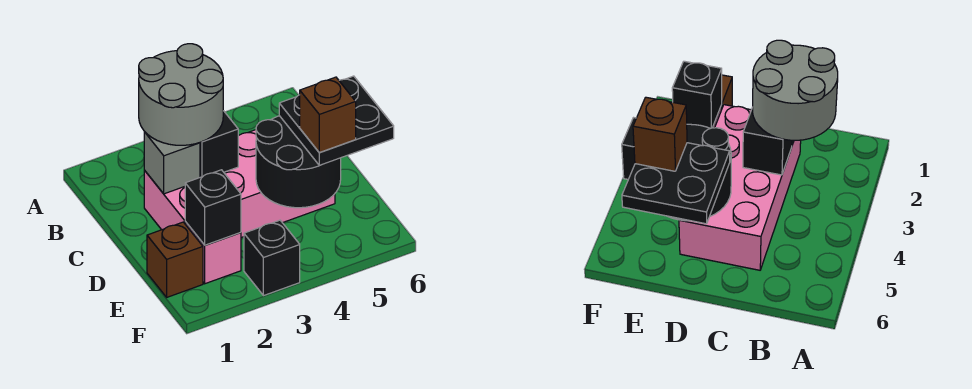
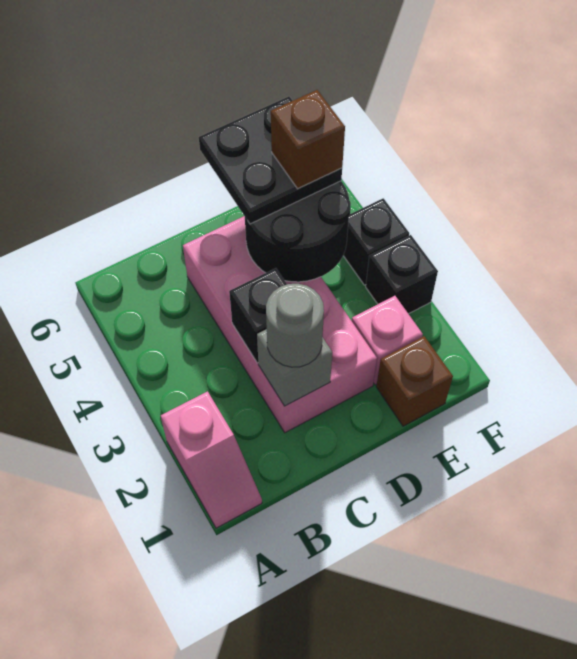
none -> pink slope A1:A2 level 1 top 2
grey round brick B2:C3 level 3 -> grey round brick C2 level 3
black brick E2 level 2 -> black brick F4 level 1

